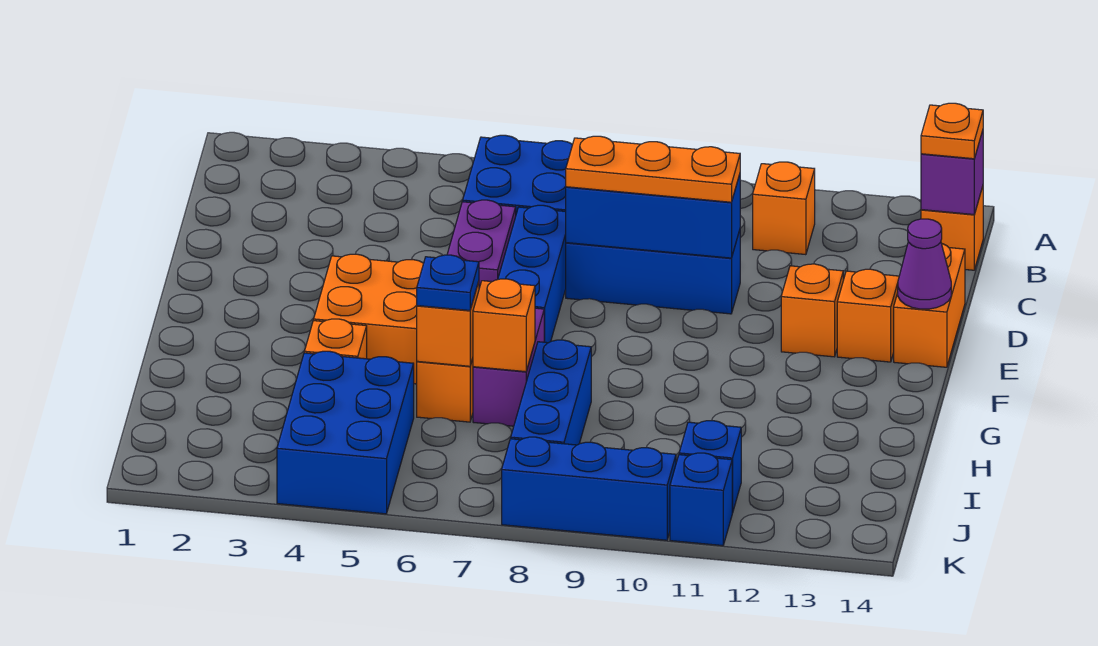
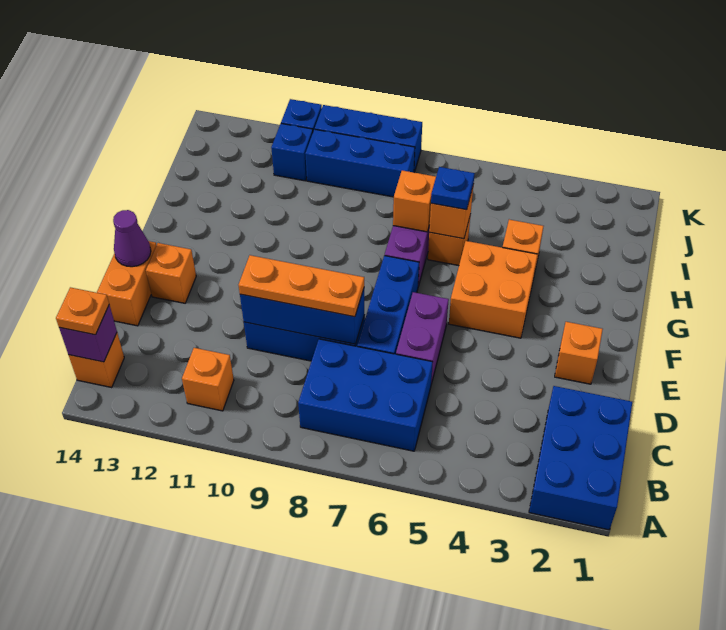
orange brick E12 level 1 -> orange brick E2 level 1
blue brick H8:J8 level 1 -> blue brick J8:J10 level 1
blue brick I4:K5 level 1 -> blue brick A1:C2 level 1

